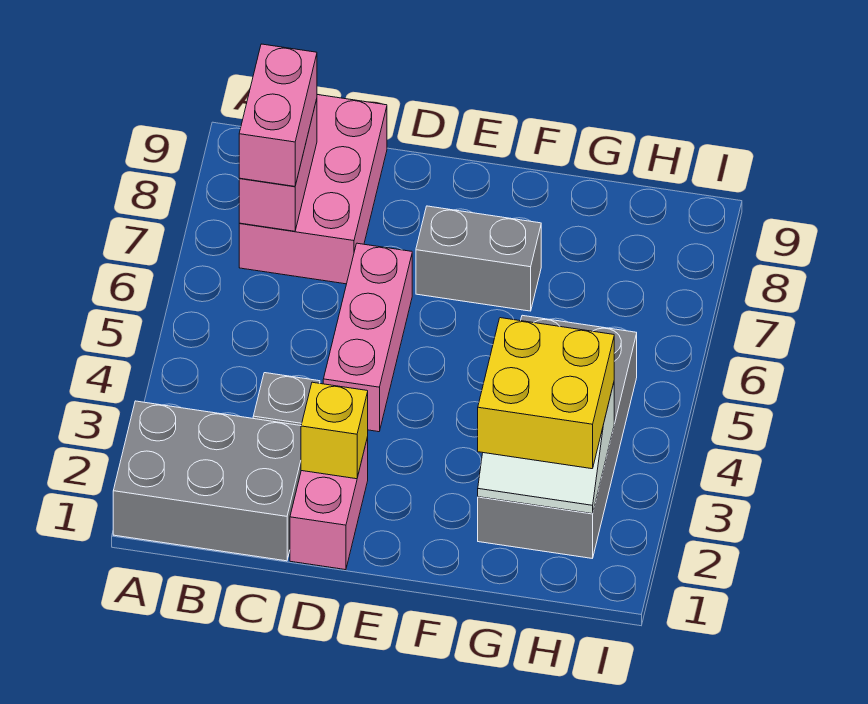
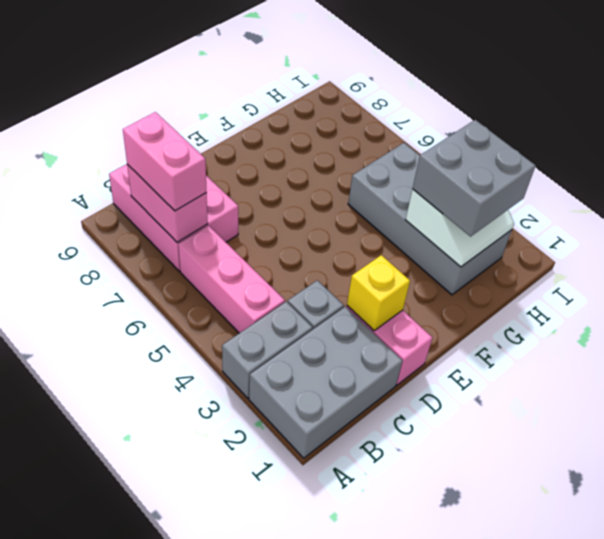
pink brick D4:D6 level 1 -> pink brick B4:B6 level 1
grey brick E7:F7 level 1 -> grey brick A3:B3 level 1
yellow brick G2:H3 level 3 -> grey brick G2:H3 level 3

